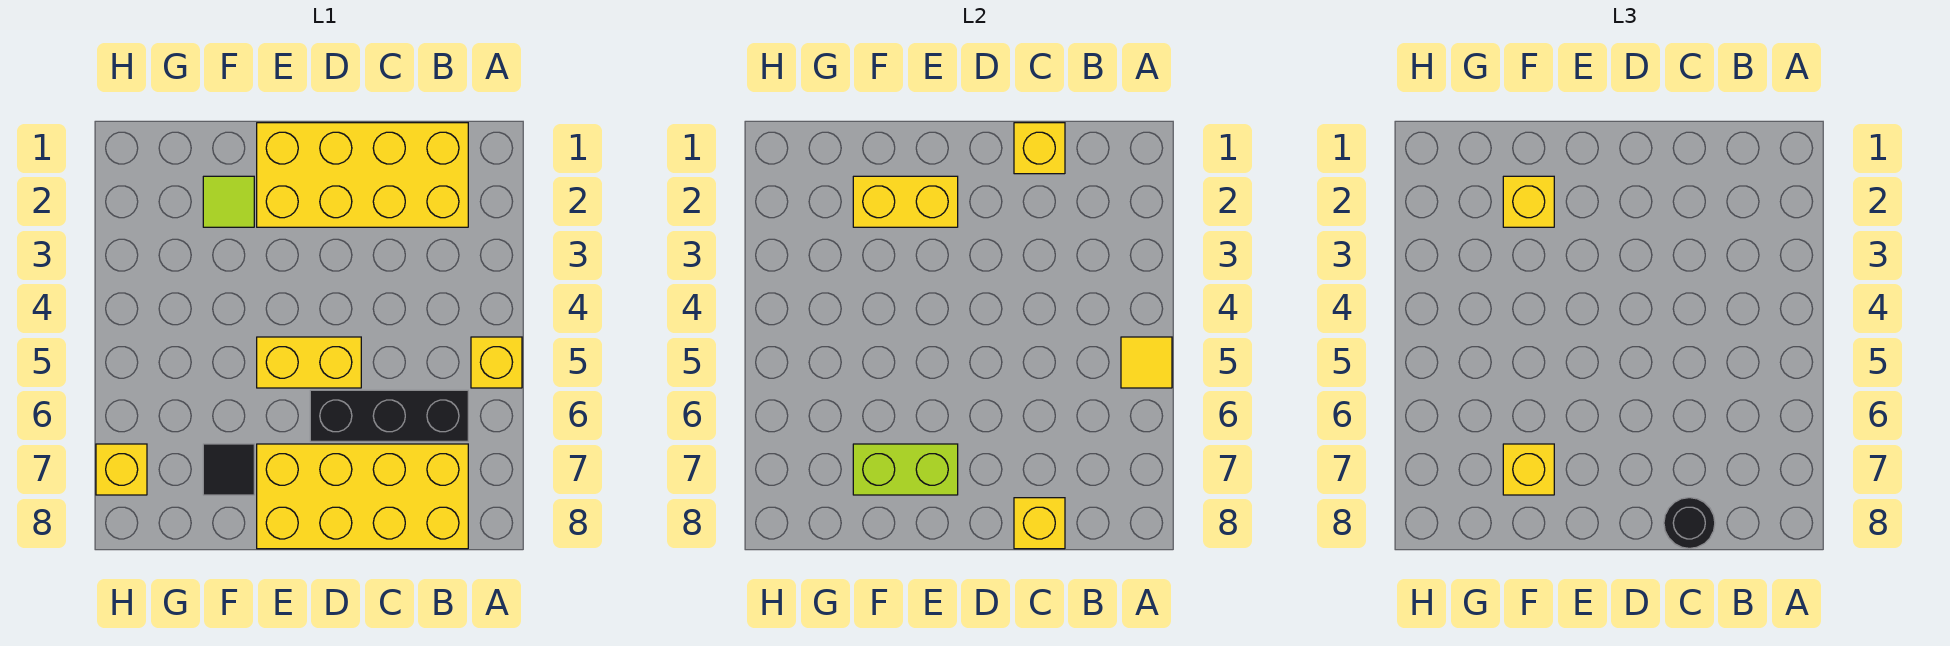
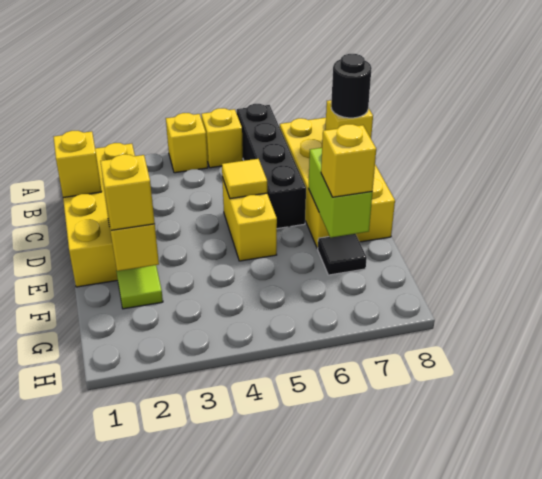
yellow tile A5 level 2 -> yellow tile D5 level 2
black brick B6:D6 level 1 -> black brick A6:D6 level 1
yellow brick H7 level 1 -> yellow brick A4 level 1

